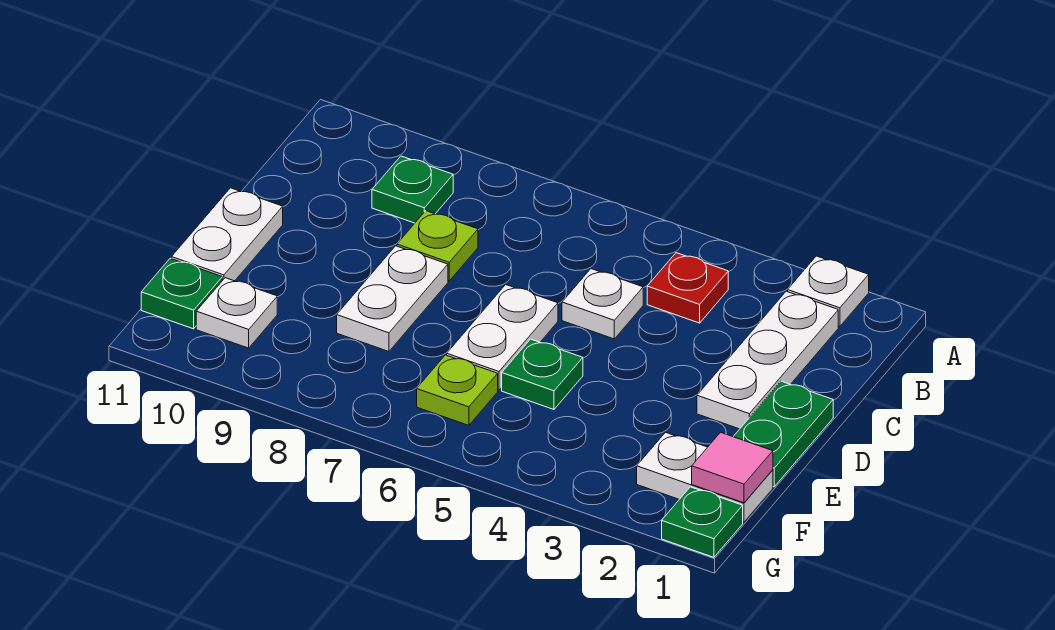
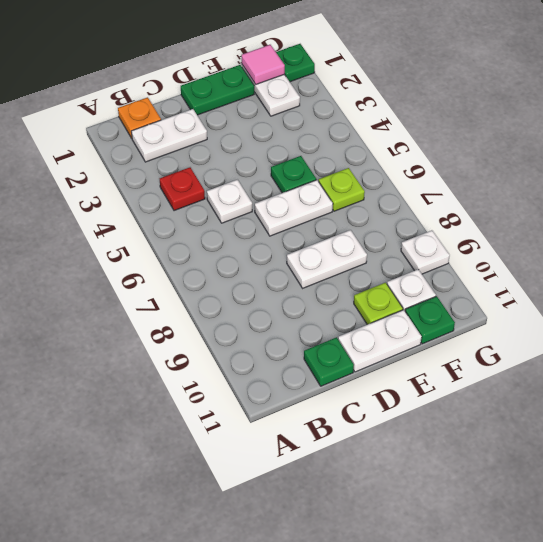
white plate A2 level 1 -> white plate G9 level 1
none -> orange plate B1 level 1
white plate B2:D2 level 1 -> white plate B2:C2 level 1
green plate B9 level 1 -> green plate C11 level 1
lime plate C8 level 1 -> lime plate E10 level 1

